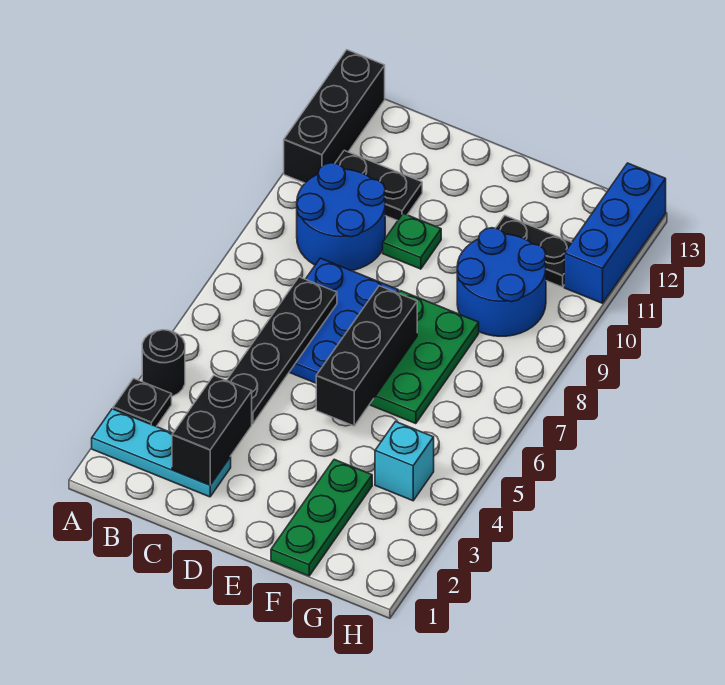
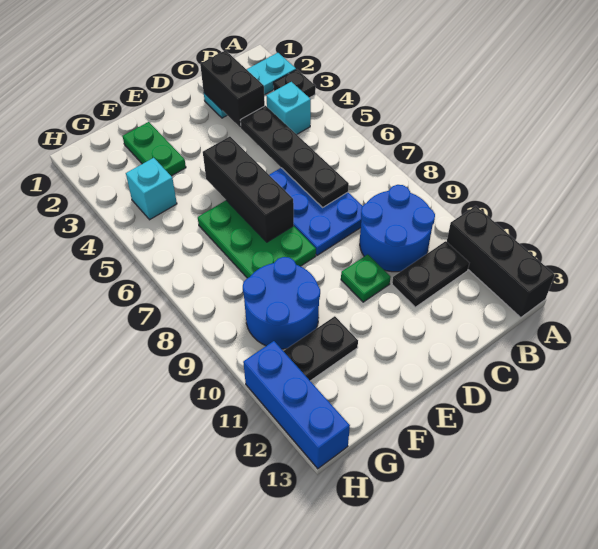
black round brick A4 level 1 -> none
none -> cyan brick B4 level 1
green plate F1:F3 level 1 -> green plate F2:F3 level 1

